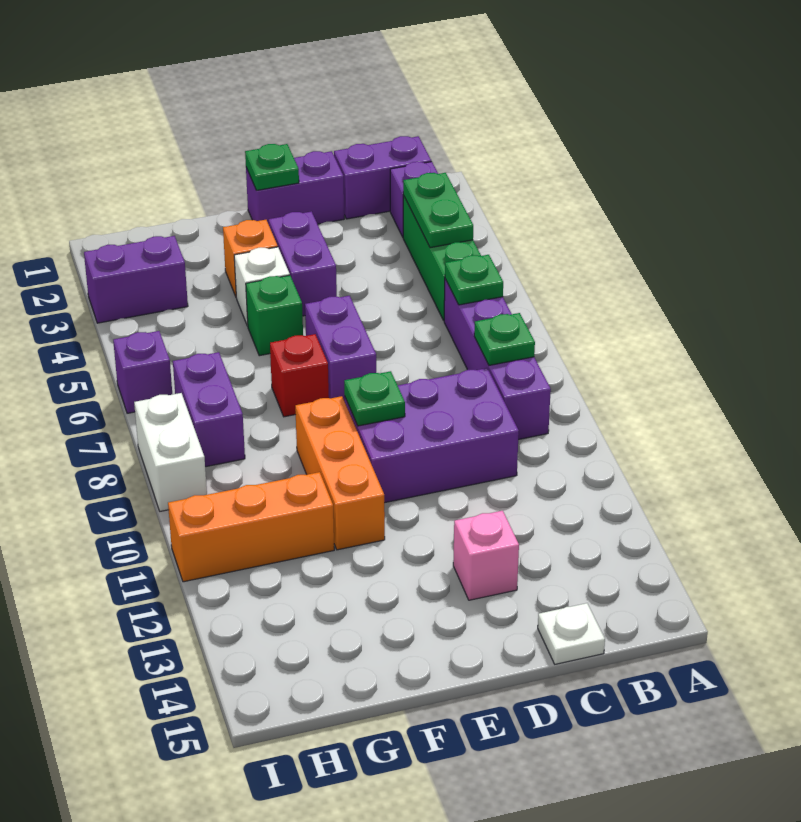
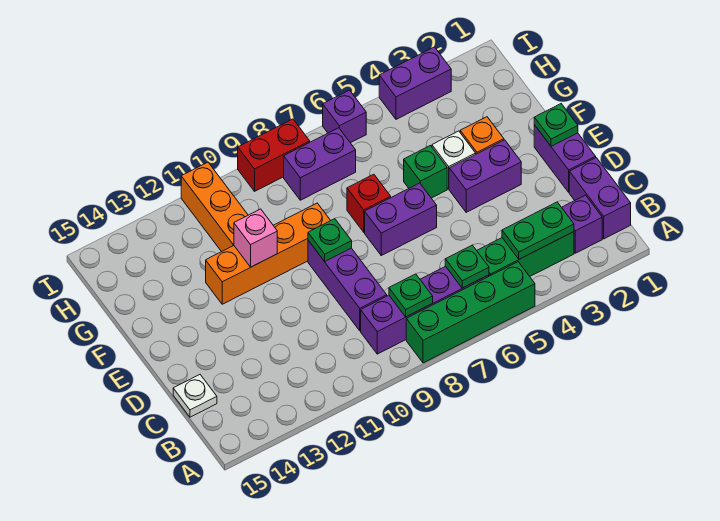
none -> green brick A5:A8 level 1
purple brick C9:E10 level 1 -> purple brick C9:E9 level 1
pink brick D13 level 1 -> pink brick F11 level 2
orange brick F9:F11 level 1 -> orange brick F9:F12 level 1
purple brick H3:I3 level 1 -> purple brick I3:I4 level 1
white brick I8:I9 level 1 -> red brick I8:I9 level 1

